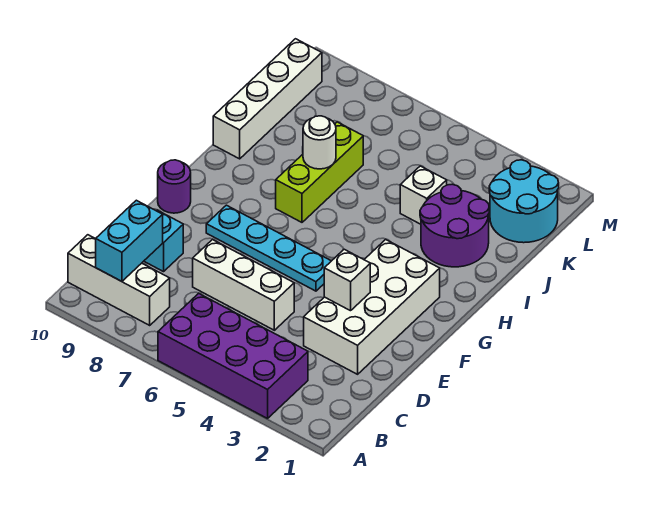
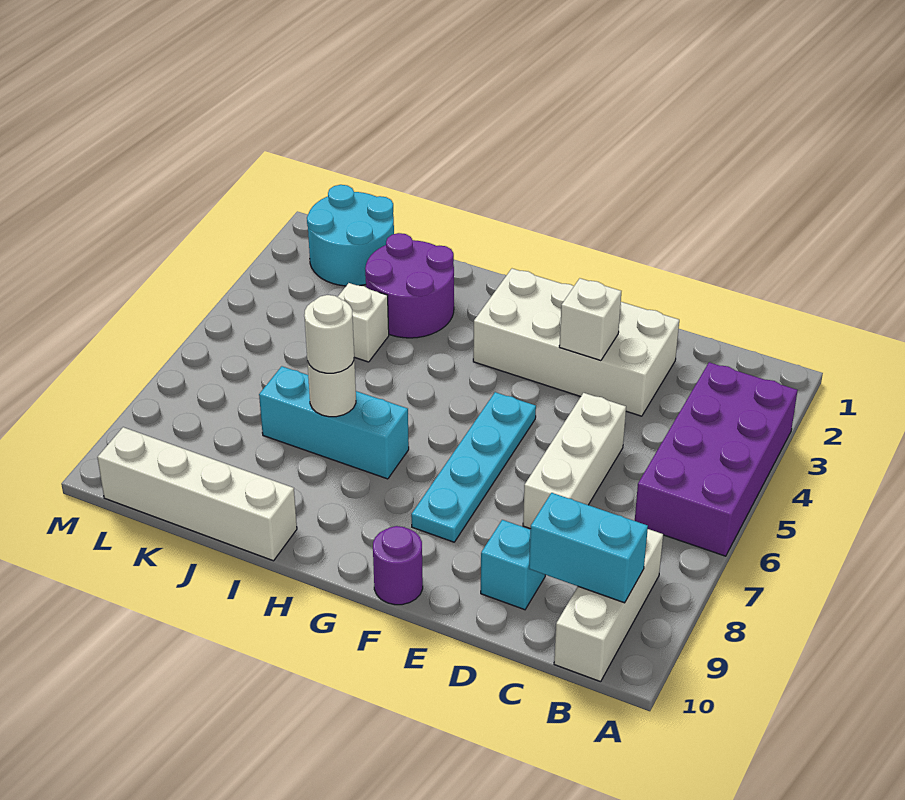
lime brick H7:J7 level 1 -> cyan brick H7:J7 level 1
none -> white round brick I7 level 3

